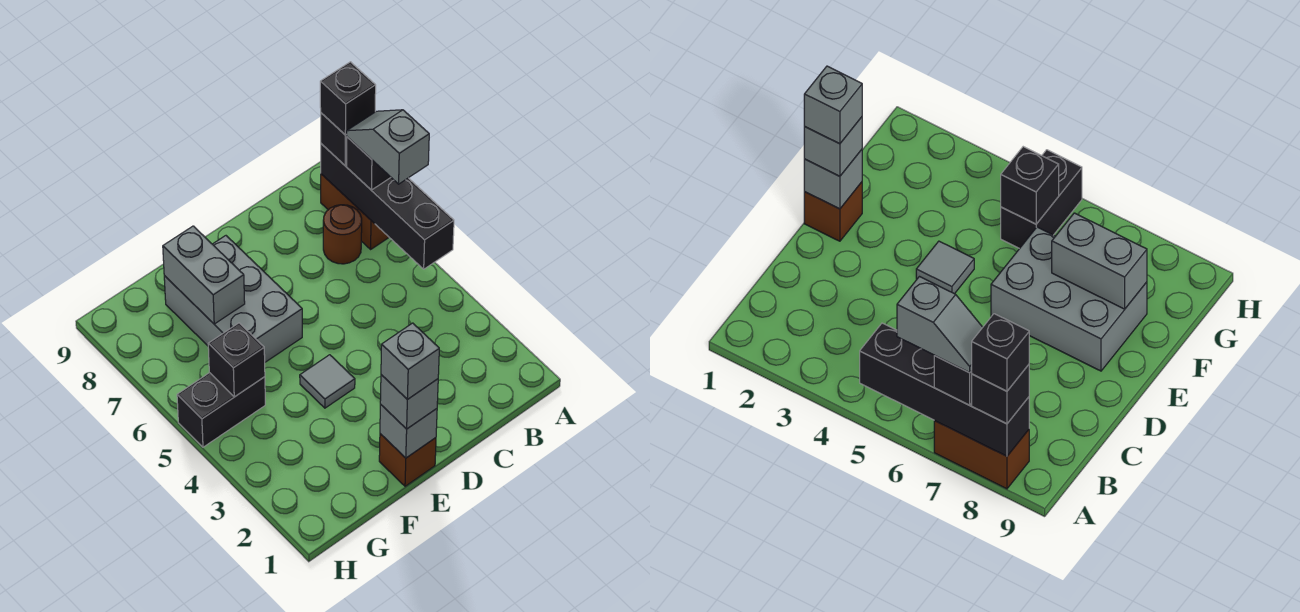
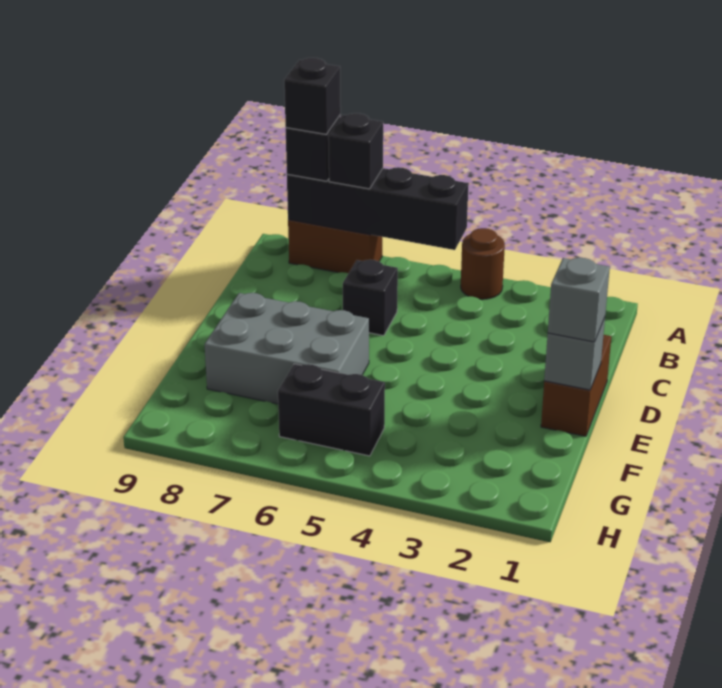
grey slope A6:A7 level 4 top 6 -> none
brown round brick B7 level 1 -> brown round brick A4 level 1
brown brick E1 level 1 -> brown brick D1:E1 level 1
grey brick E1 level 4 -> none
grey tile E4 level 1 -> none
grey brick F7:F8 level 2 -> none
black brick G5:H5 level 1 -> black brick G5:G6 level 1
black brick G5 level 2 -> black brick C6 level 1

